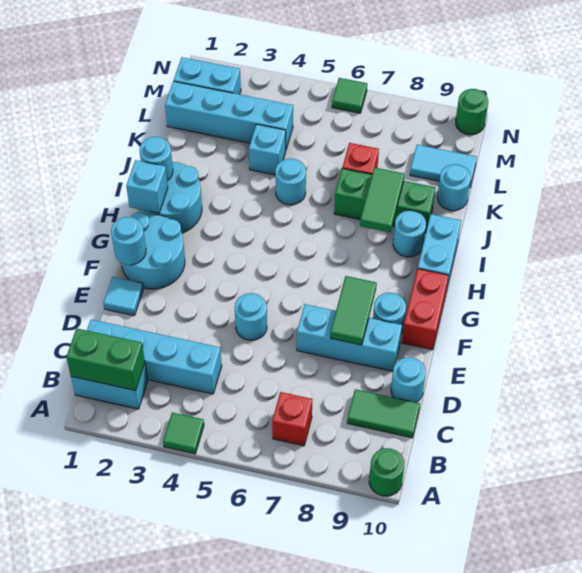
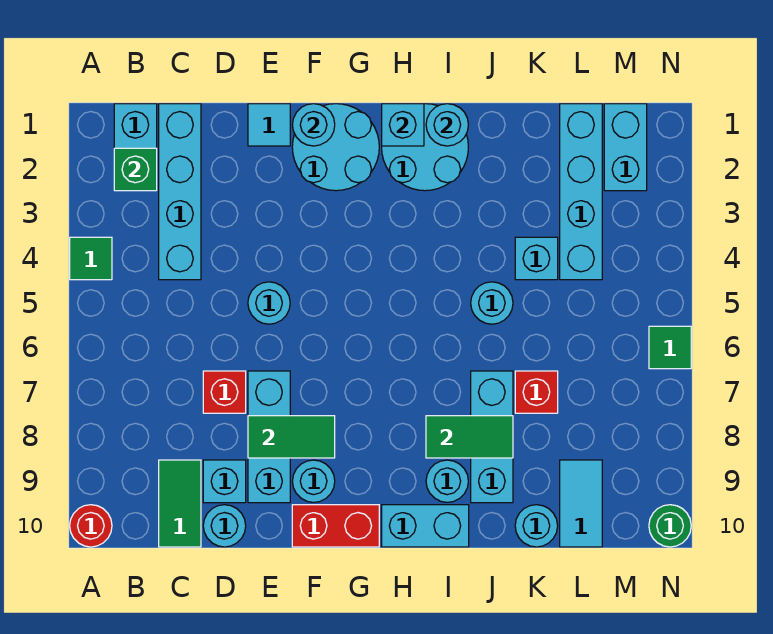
green round brick A10 level 1 -> red round brick A10 level 1
green brick B1:B2 level 2 -> green brick B2 level 2
red brick B7 level 1 -> red brick D7 level 1
none -> cyan brick D9 level 1
green brick J7:J9 level 1 -> cyan brick J7:J9 level 1

